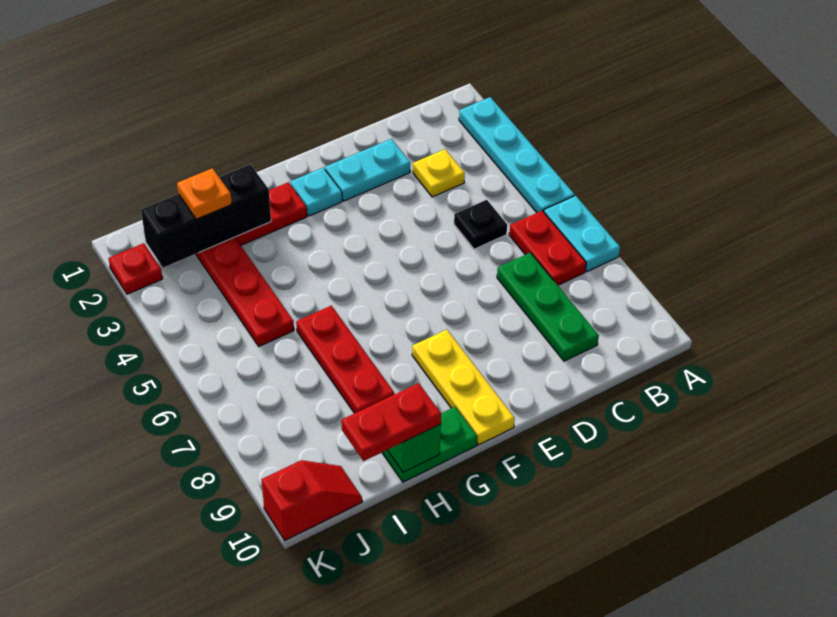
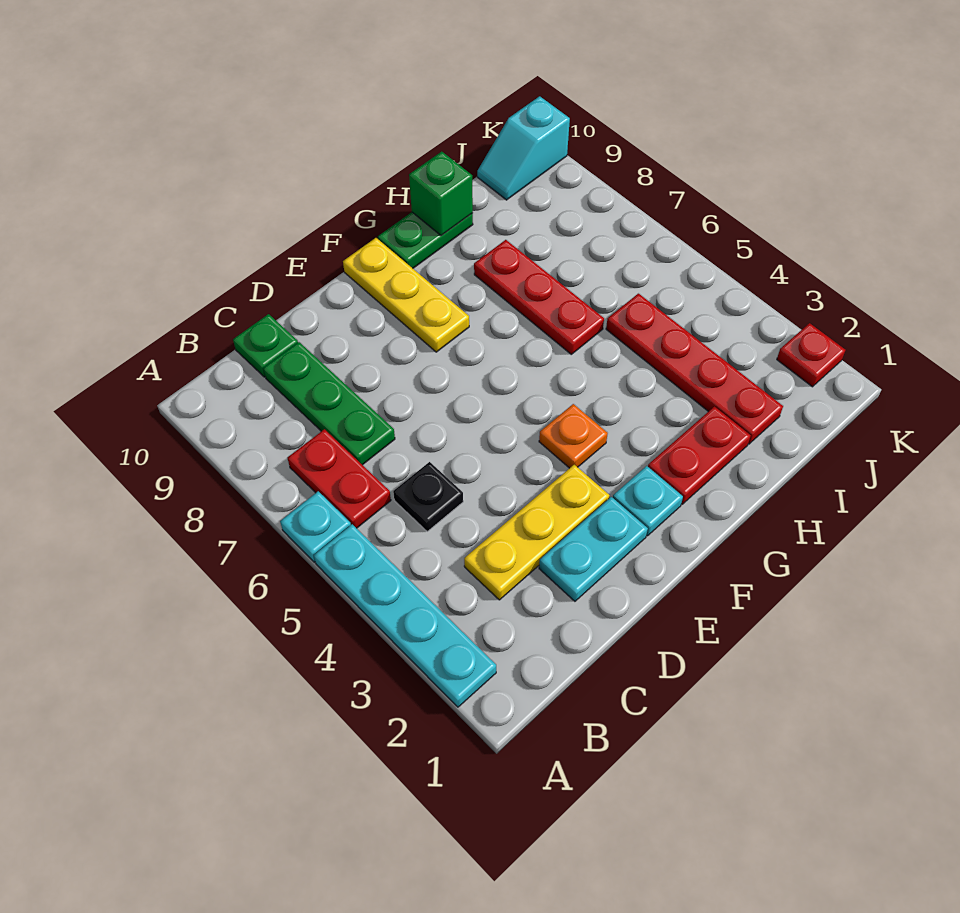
cyan plate A6:A7 level 1 -> cyan plate A6 level 1
yellow plate C3 level 1 -> yellow plate C3:E3 level 1
none -> green plate C10 level 1
black brick H2:J2 level 2 -> none
red plate H10:I10 level 3 -> none
orange plate I2 level 3 -> orange plate F4 level 1
red slope J10:K10 level 1 top K -> cyan slope J10:K10 level 1 top K

